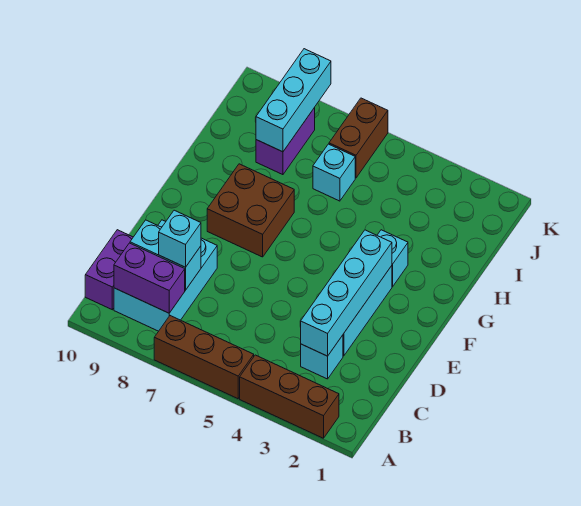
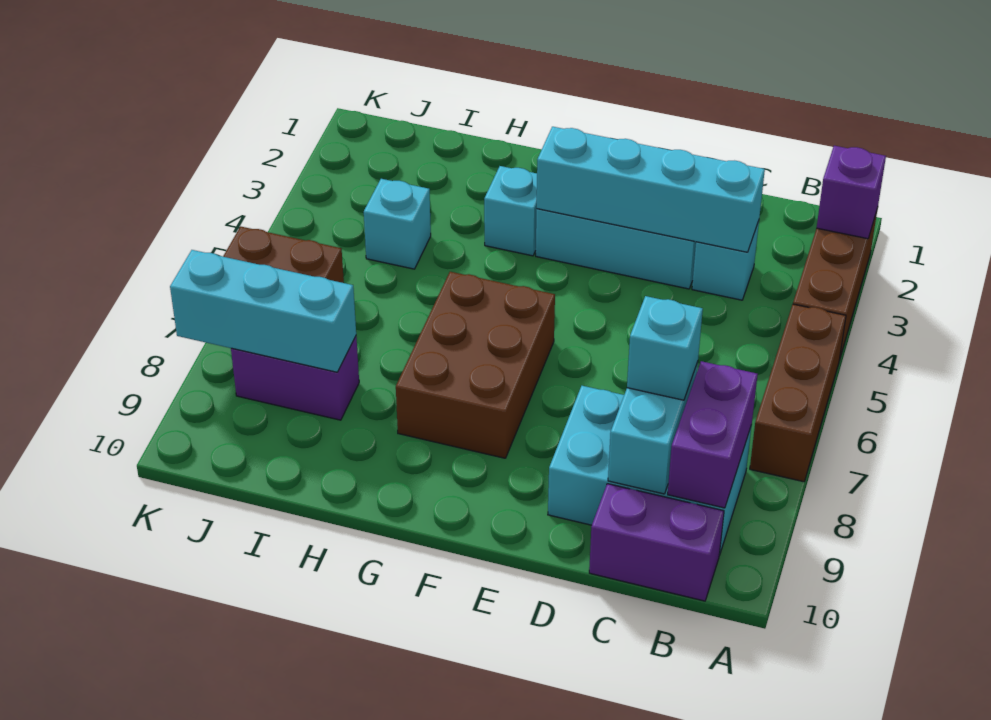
none -> purple brick A2 level 2
brown brick F7:G8 level 1 -> brown brick F6:G8 level 1
cyan brick I6 level 1 -> cyan brick I4 level 1

